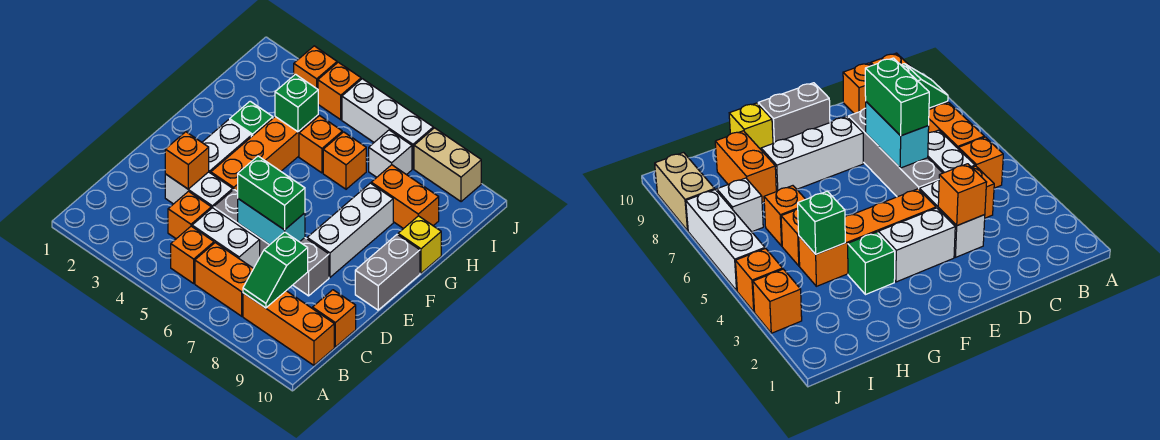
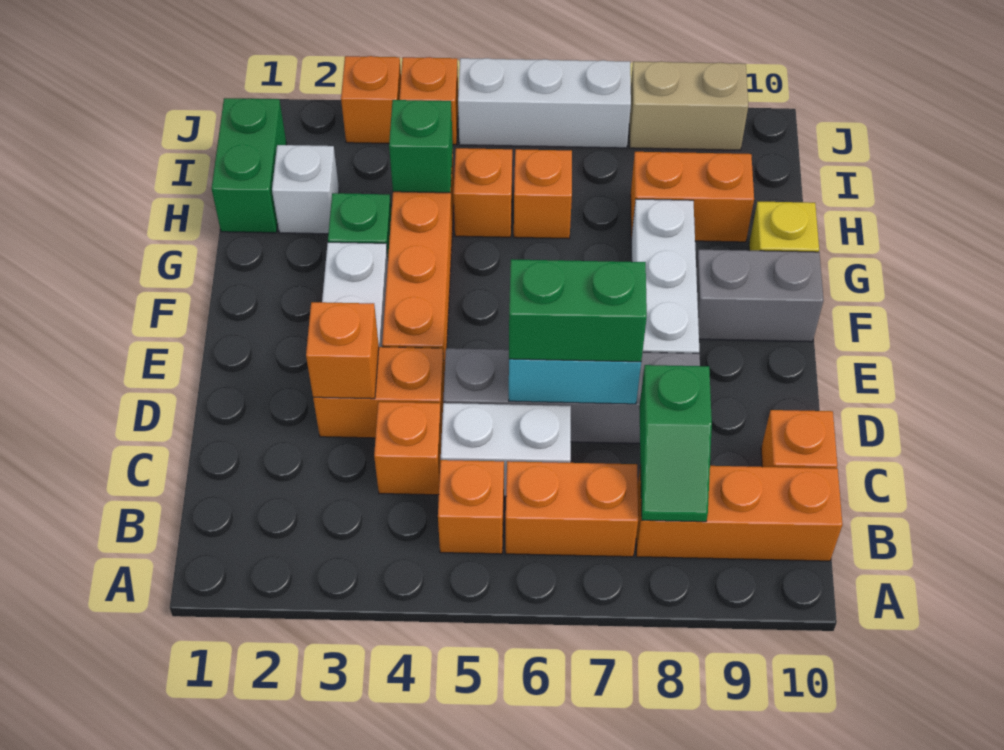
white brick D3:D4 level 1 -> orange brick D3:D4 level 1
grey brick E10:F10 level 1 -> grey brick F9:F10 level 1
none -> green brick H1:I1 level 1
white brick I7 level 1 -> white brick H2 level 1

